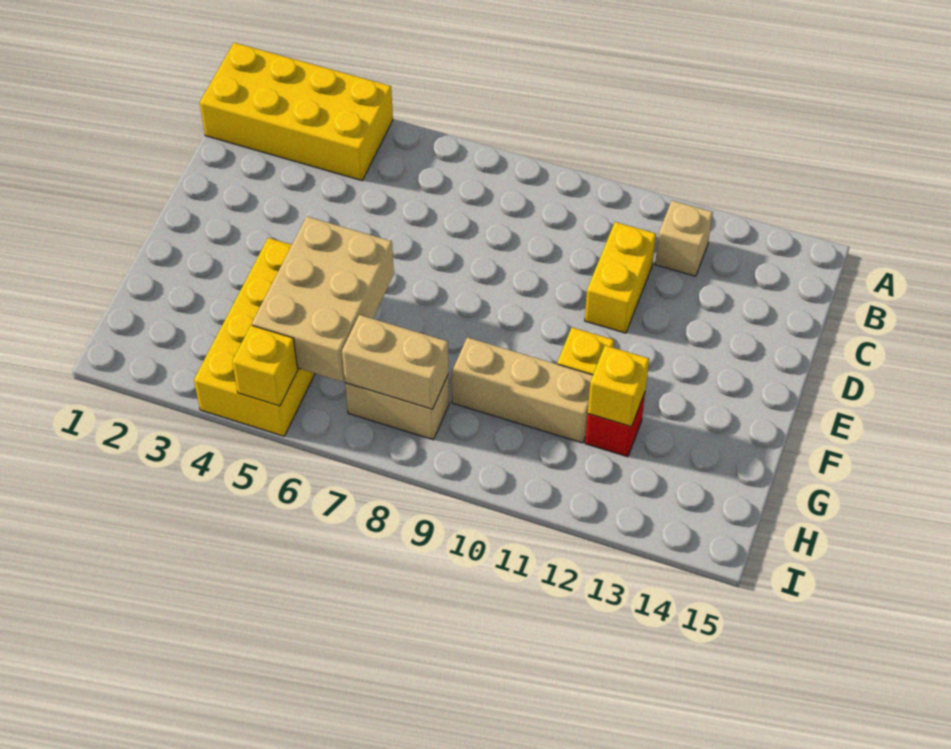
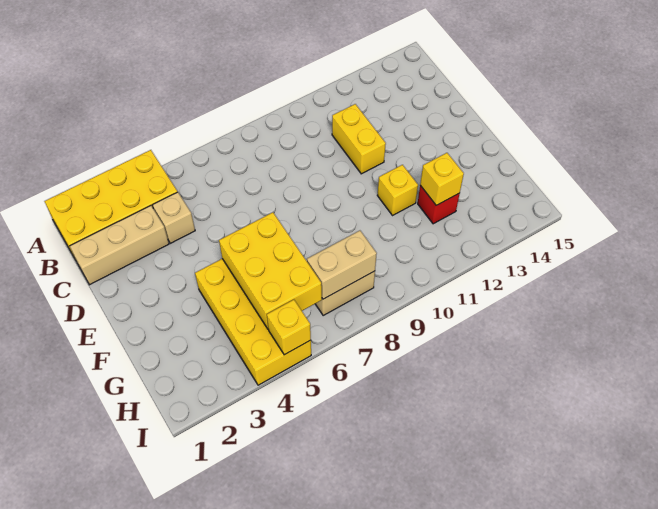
tan brick B12 level 1 -> tan brick C4 level 1
tan brick F5:H6 level 2 -> yellow brick F5:H6 level 2
tan brick G9:G11 level 1 -> tan brick C1:C3 level 1

